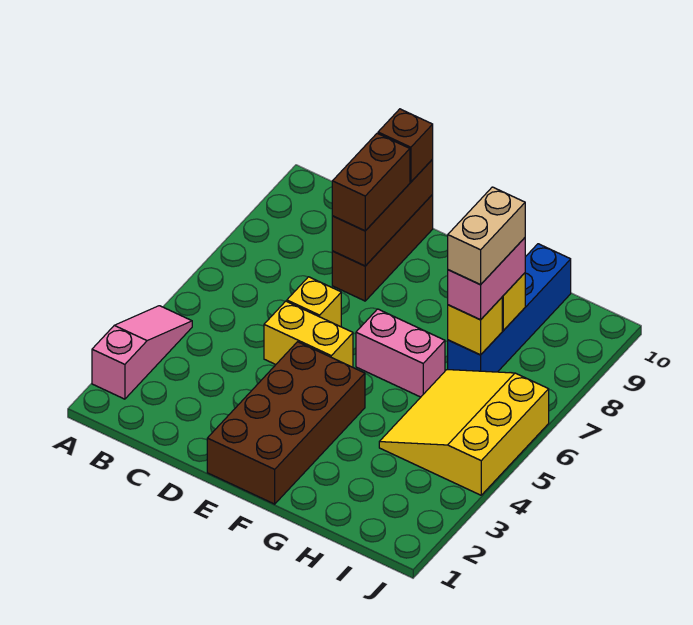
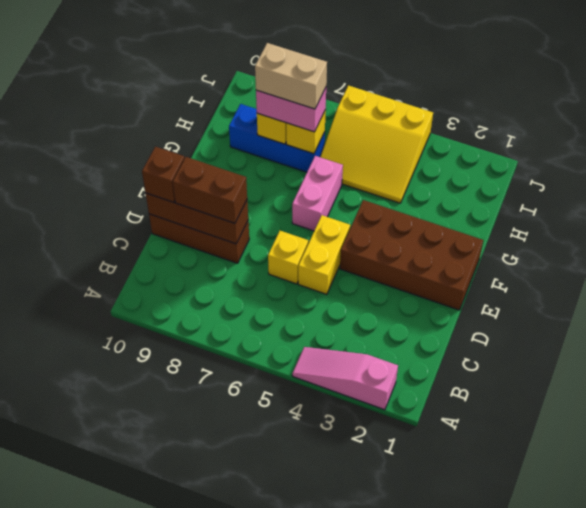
blue brick H7:H10 level 1 -> blue brick H7:H9 level 1

